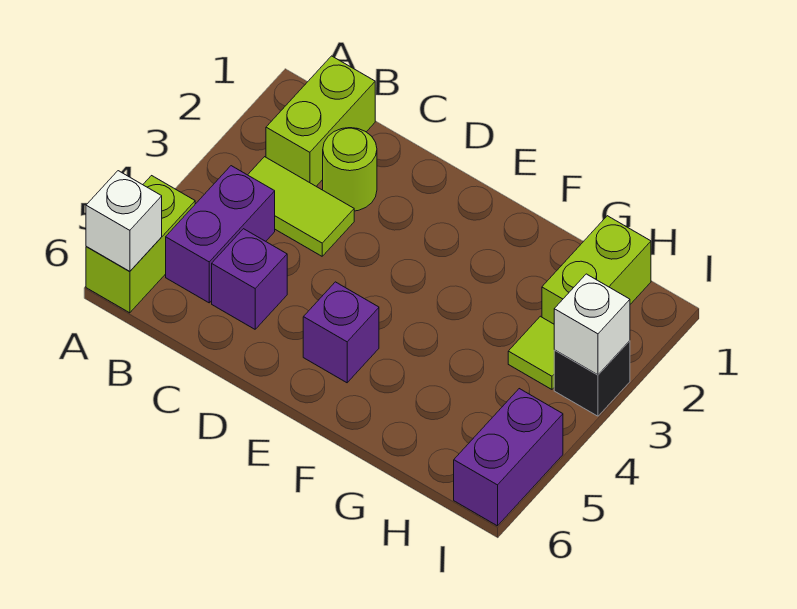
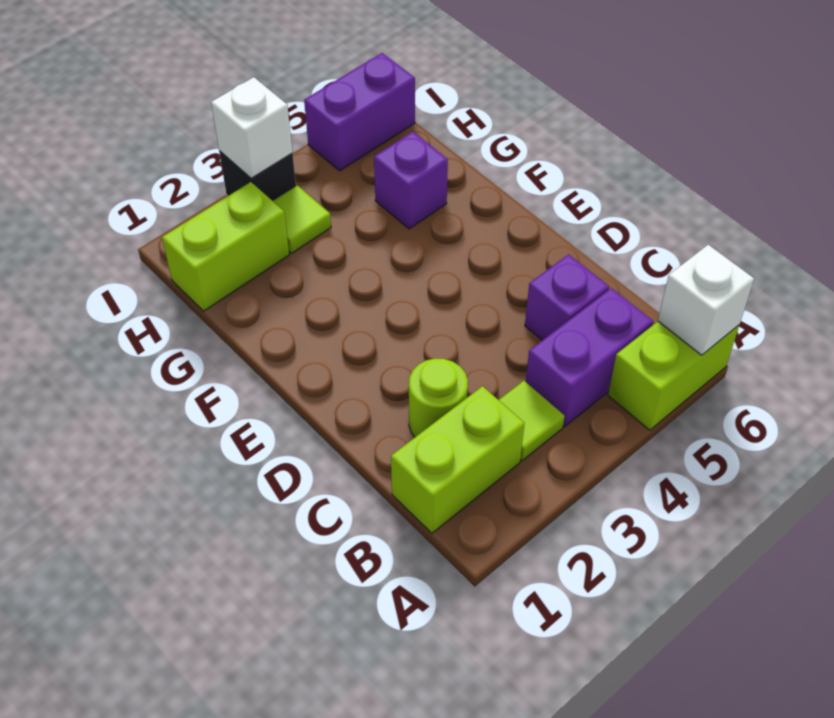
lime tile B3:C3 level 1 -> lime tile B3 level 1
purple brick E5 level 1 -> purple brick G5 level 1

